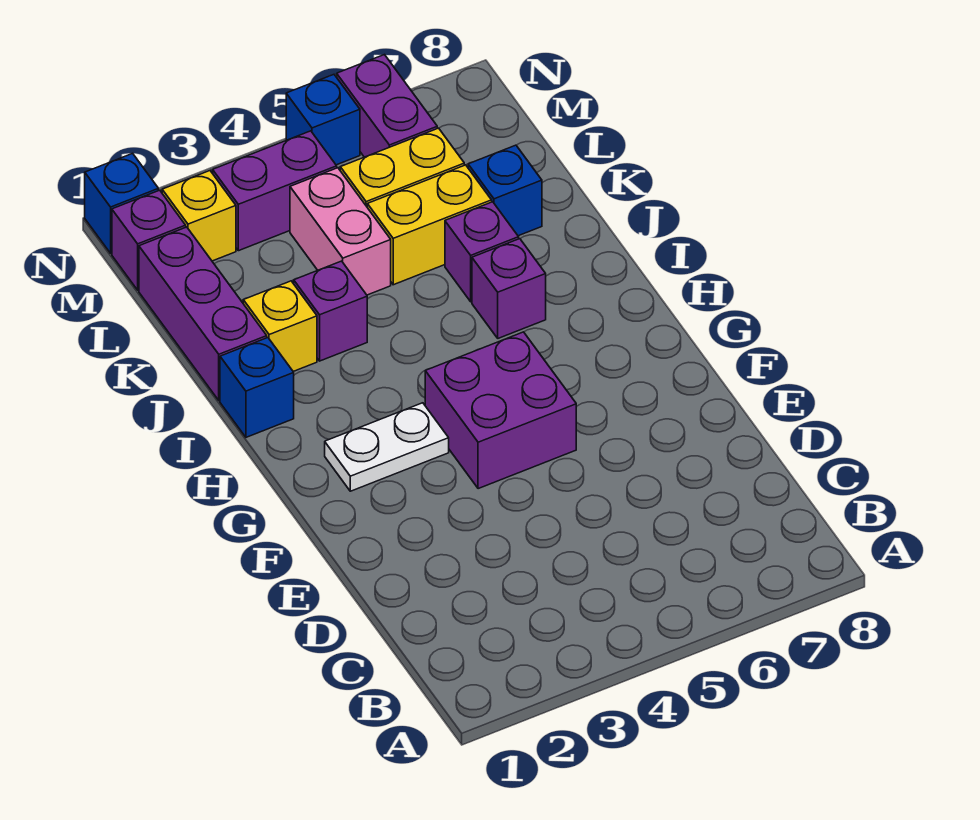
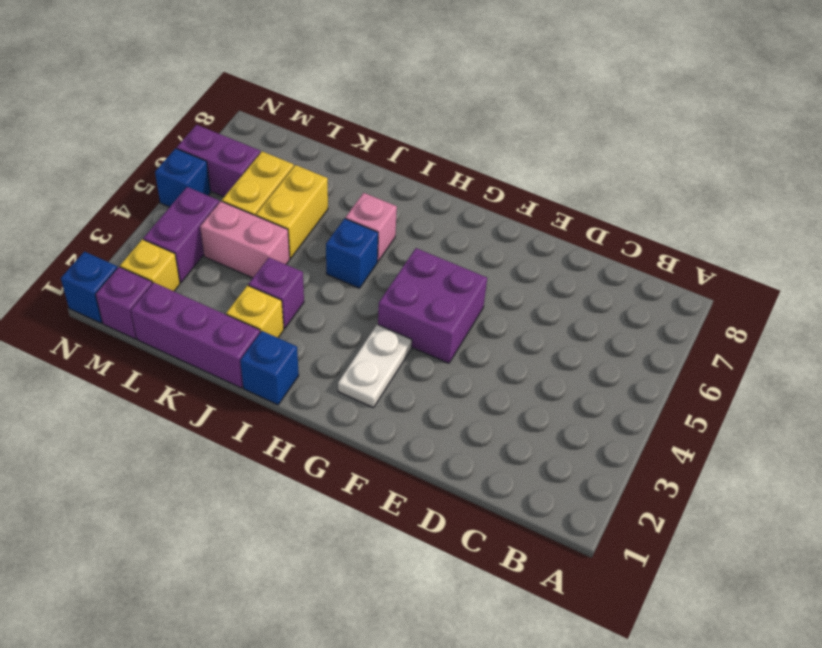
purple brick I6 level 1 -> pink brick I6 level 1
purple brick J6 level 1 -> none
blue brick K7 level 1 -> blue brick I5 level 1

